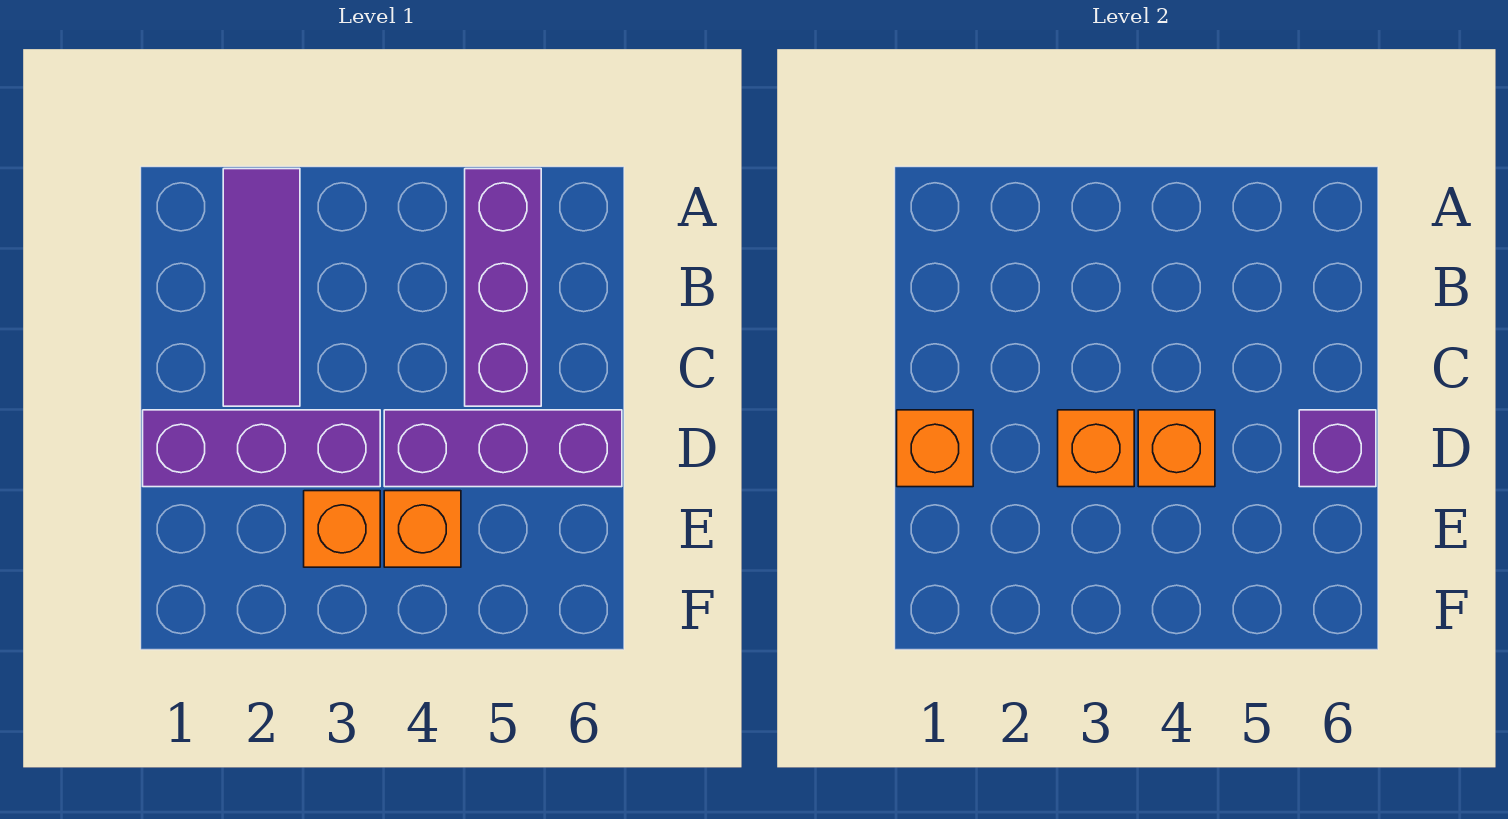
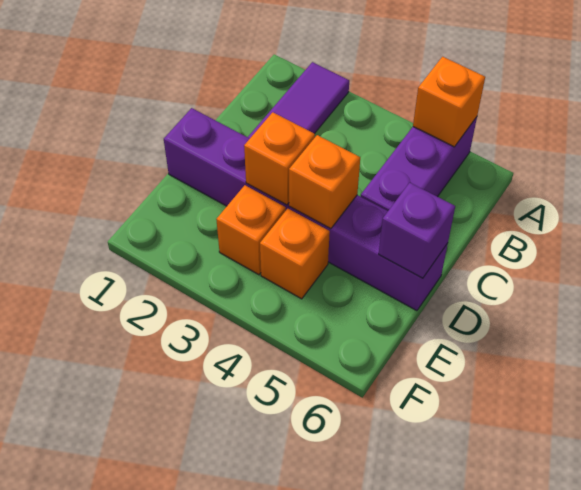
orange brick D1 level 2 -> orange brick A5 level 2

